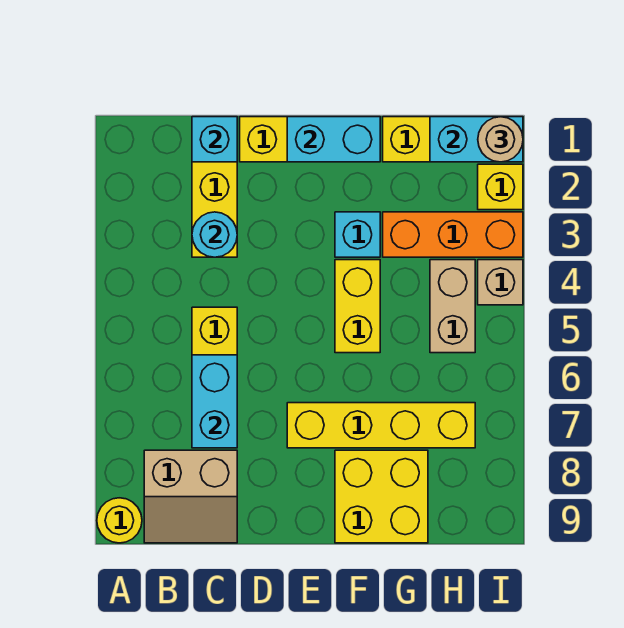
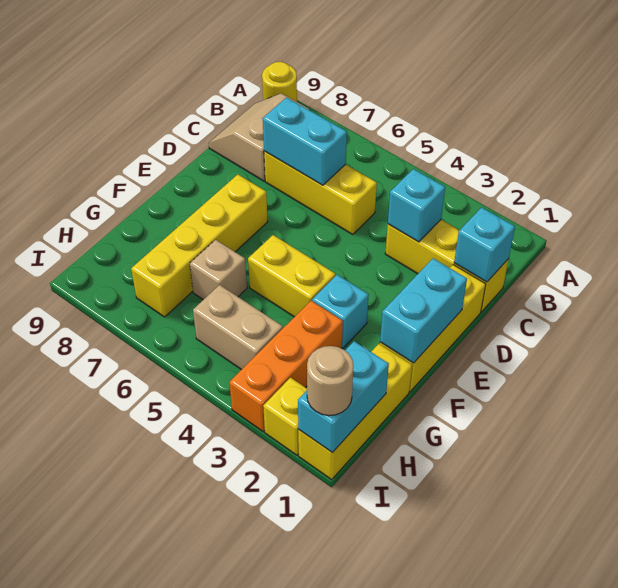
cyan round brick C3 level 2 -> cyan brick C3 level 2
yellow brick F8:G9 level 1 -> none
tan brick I4 level 1 -> tan brick G6 level 1

